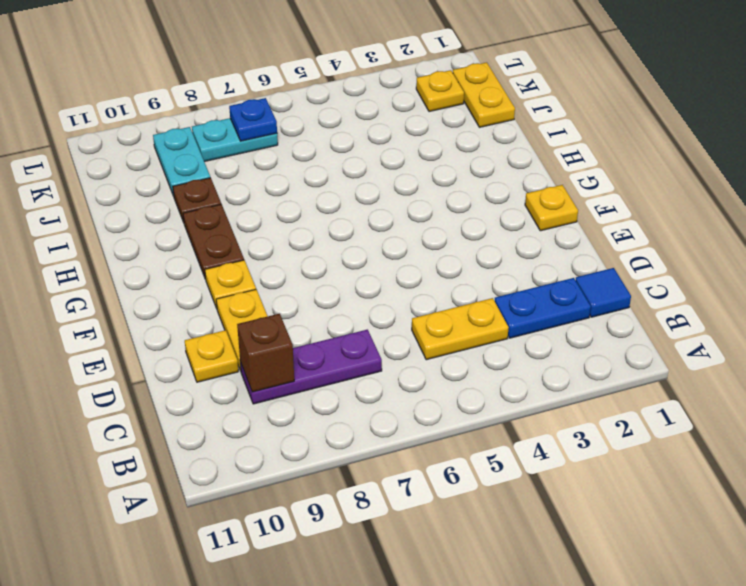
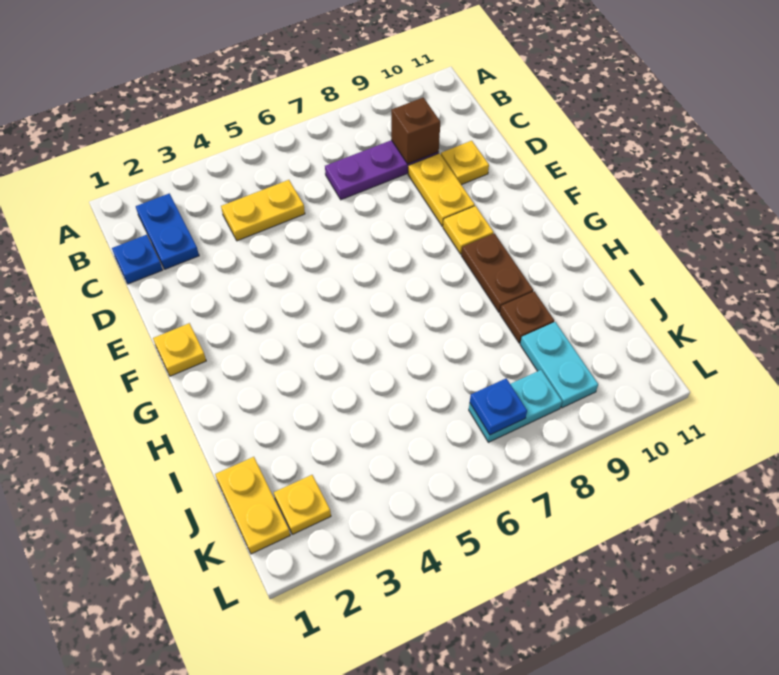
blue tile C1 level 1 -> blue plate C1 level 1
blue plate C2:C3 level 1 -> blue plate B2:C2 level 1

